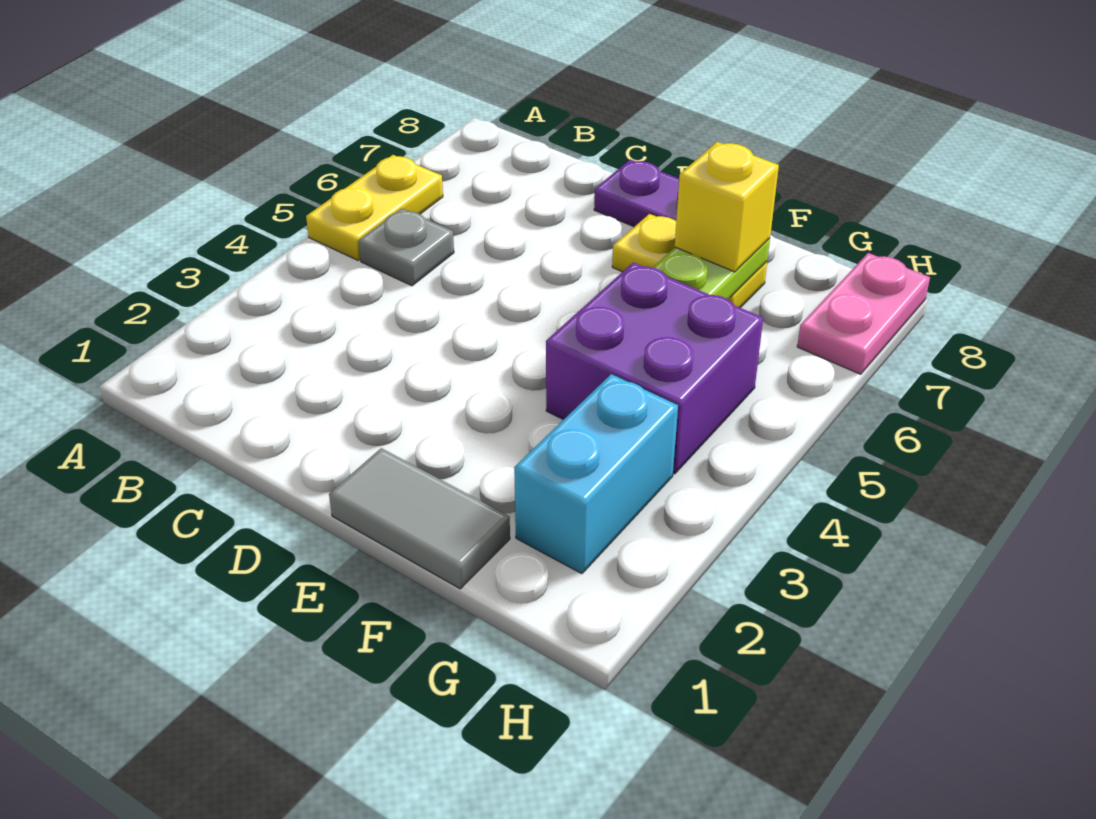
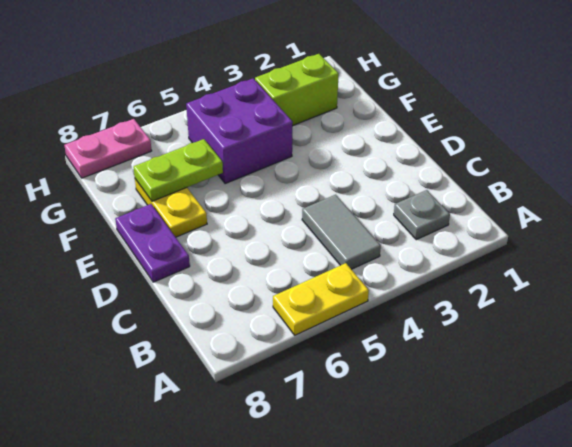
grey plate B5 level 1 -> grey plate B2 level 1
grey tile E1:F1 level 1 -> grey tile B4:C4 level 1
yellow brick F7 level 3 -> none
cyan brick G2:G3 level 1 -> lime brick G2:G3 level 1

